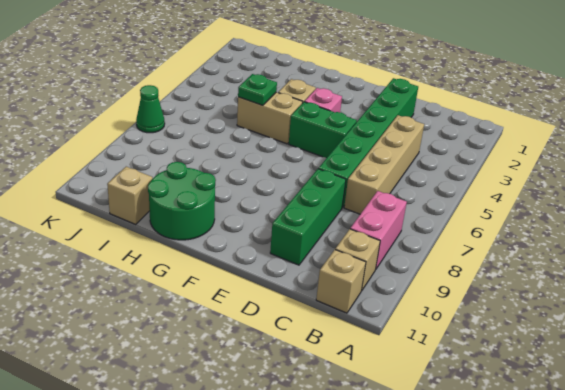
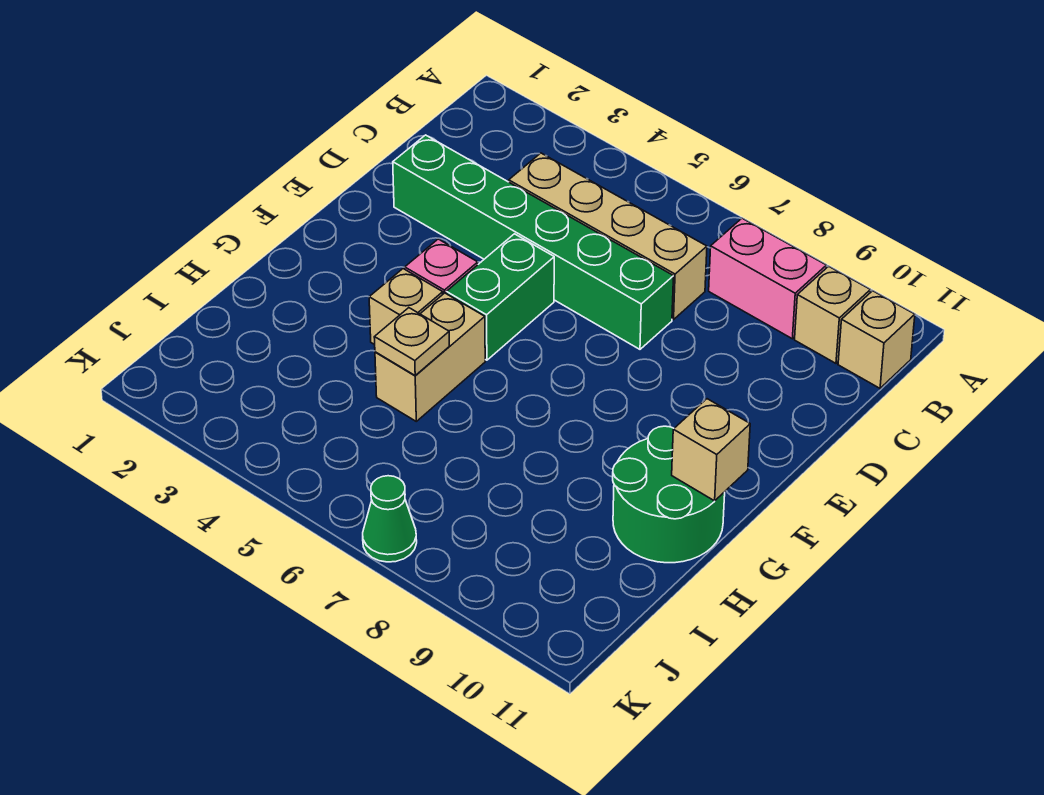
green brick D8:D10 level 1 -> none
green plate H5 level 2 -> tan plate H5 level 2
tan brick I11 level 1 -> tan brick G11 level 2

